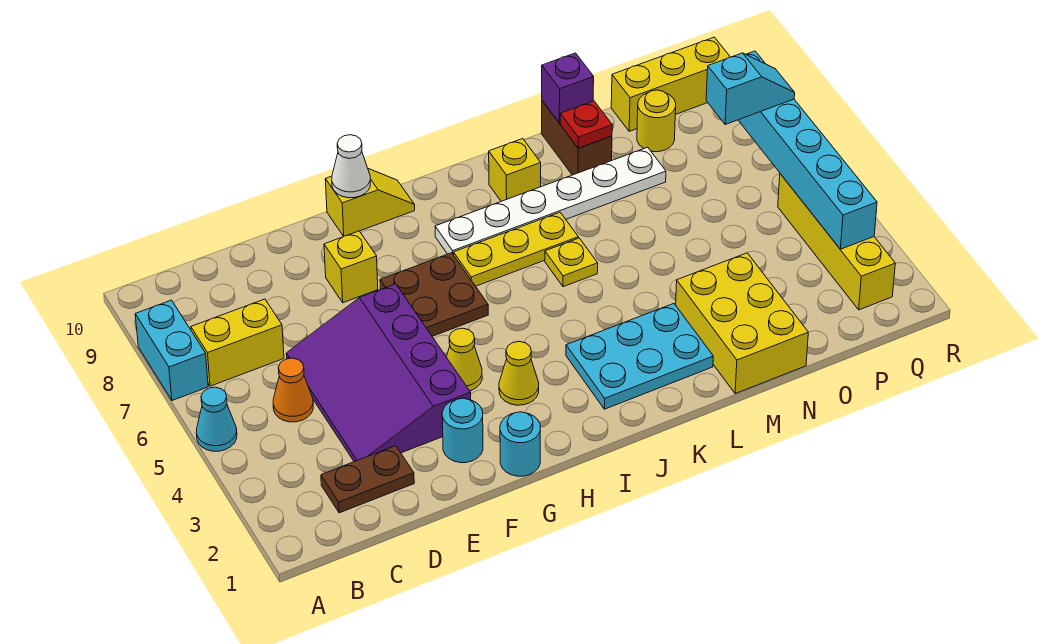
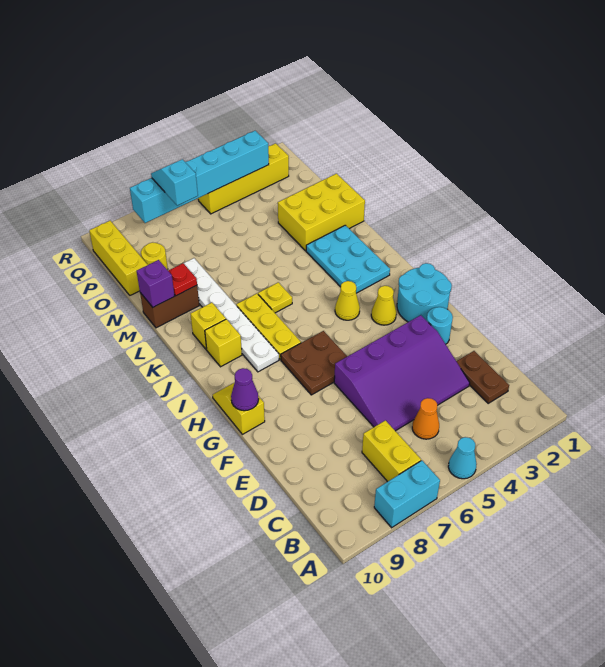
yellow brick F8 level 1 -> yellow brick J9 level 1
cyan round brick G1 level 1 -> cyan round brick G1:H2 level 1
yellow cone G4 level 1 -> yellow cone I4 level 1
white cone G10 level 2 -> purple cone G10 level 2

